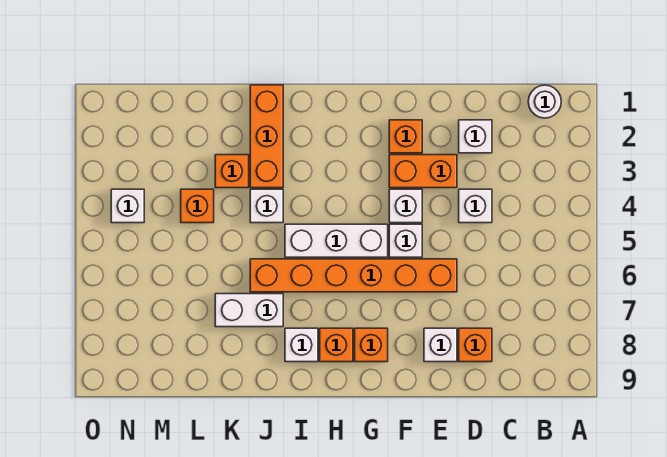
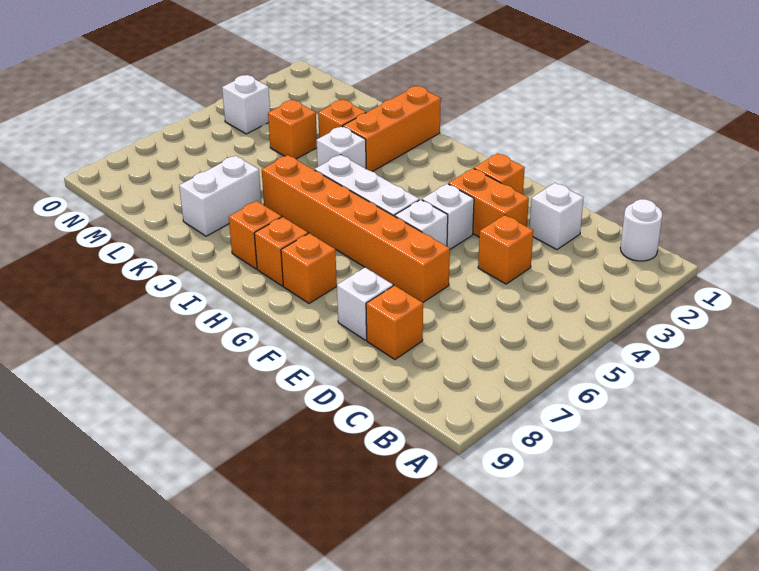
white brick D4 level 1 -> orange brick D4 level 1
white brick I8 level 1 -> orange brick I8 level 1
white brick J7:K7 level 1 -> white brick K7:K8 level 1

